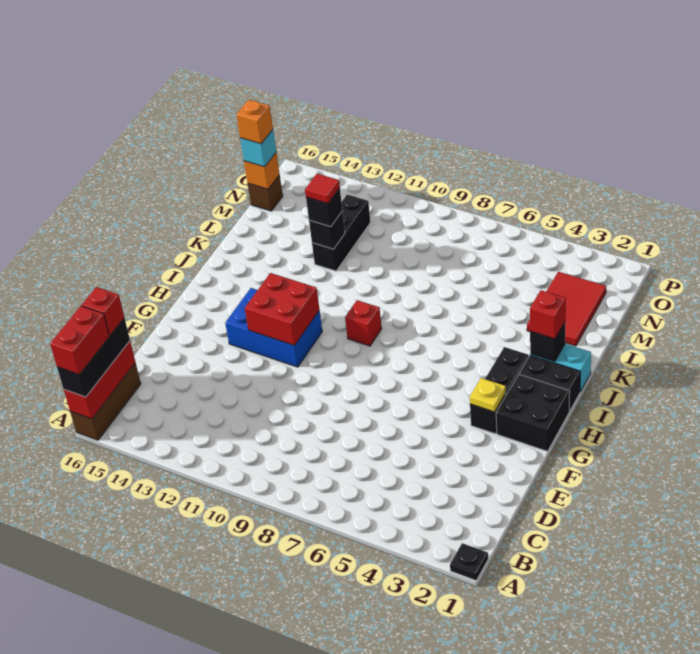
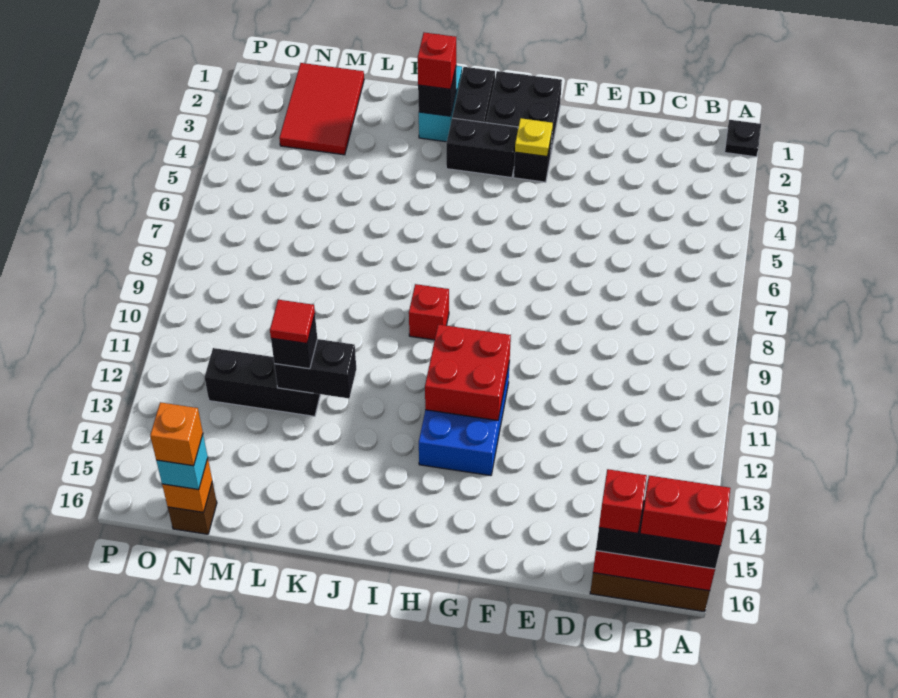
red tile L2:N3 level 1 -> red tile M1:N3 level 1
black brick L12 level 2 -> black brick K12:L12 level 2

